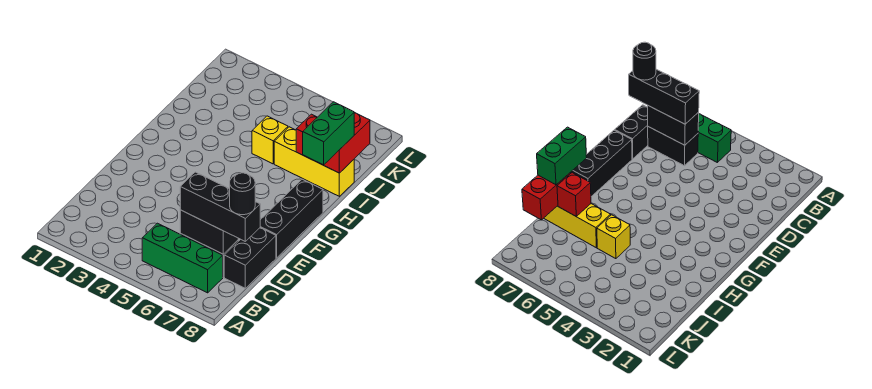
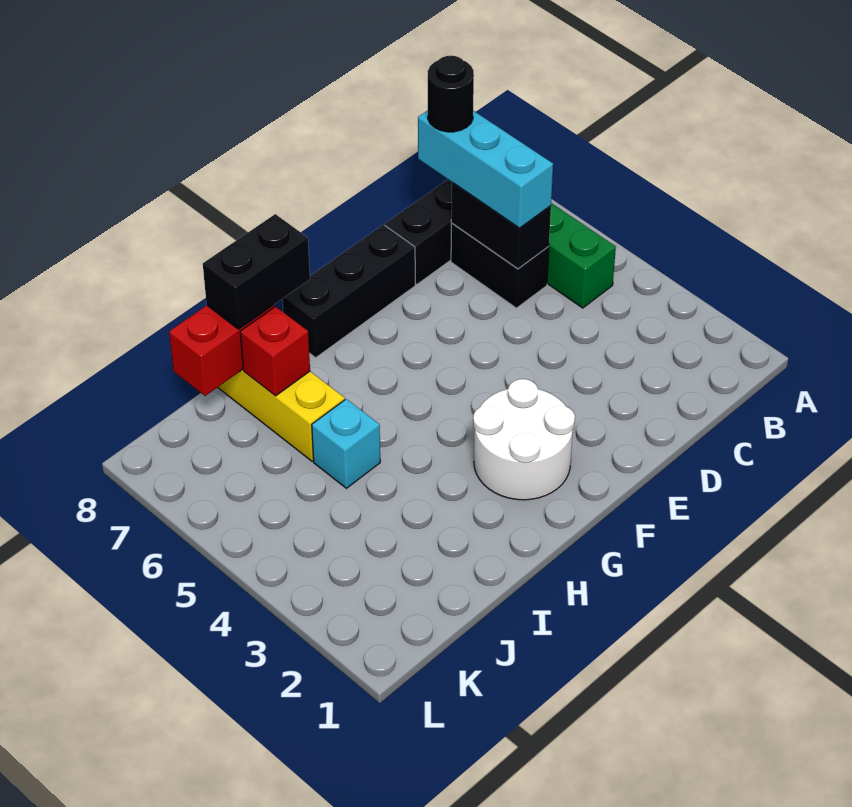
black brick C6:C8 level 3 -> cyan brick C6:C8 level 3
none -> white round brick F2:G3 level 1
green brick H8:I8 level 3 -> black brick H8:I8 level 3
yellow brick I5 level 1 -> cyan brick I5 level 1

